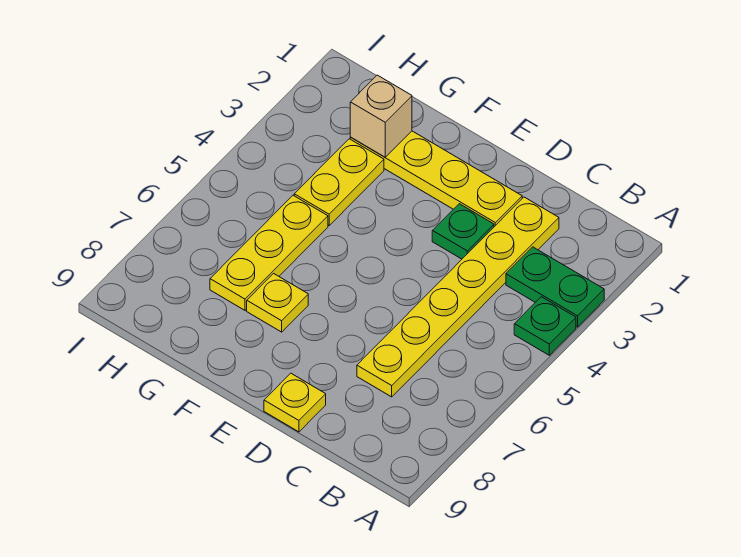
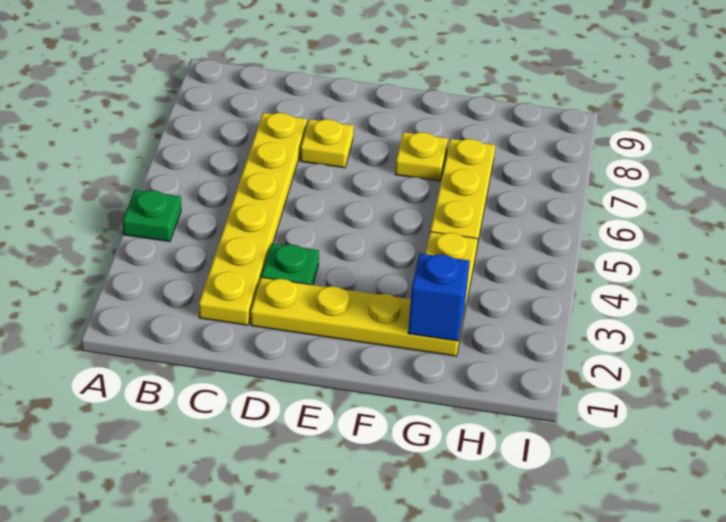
green plate A3:B3 level 1 -> none
yellow plate D9 level 1 -> yellow plate D7 level 1
tan brick G2 level 2 -> blue brick G2 level 2

